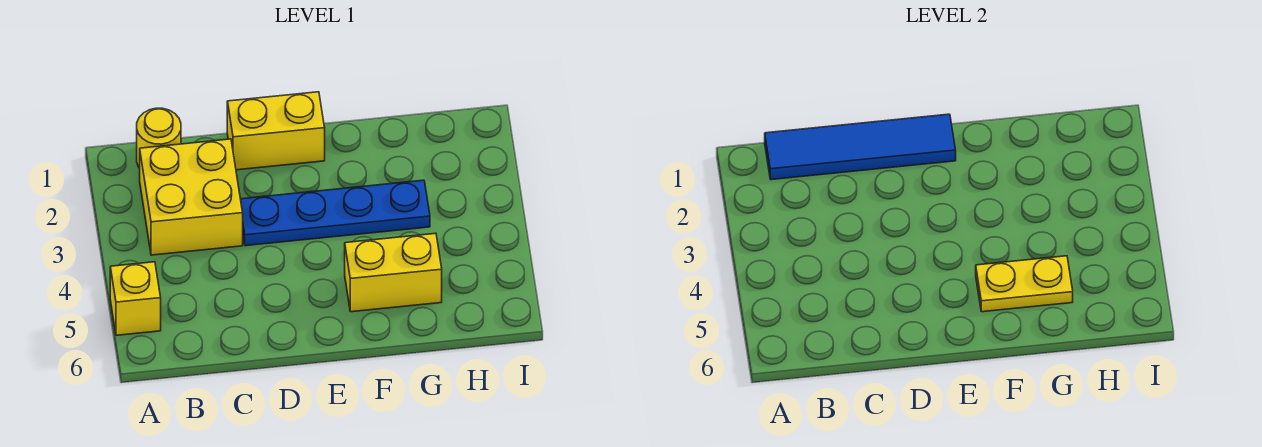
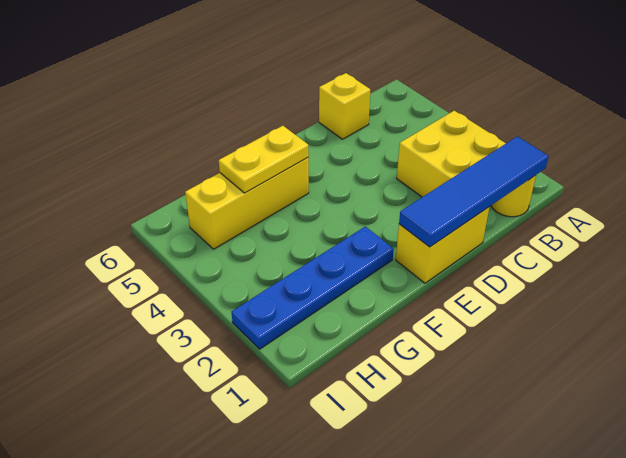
yellow brick A5 level 1 -> yellow brick C6 level 1
blue plate D3:G3 level 1 -> blue plate F2:I2 level 1
yellow brick F5:G5 level 1 -> yellow brick F5:H5 level 1

